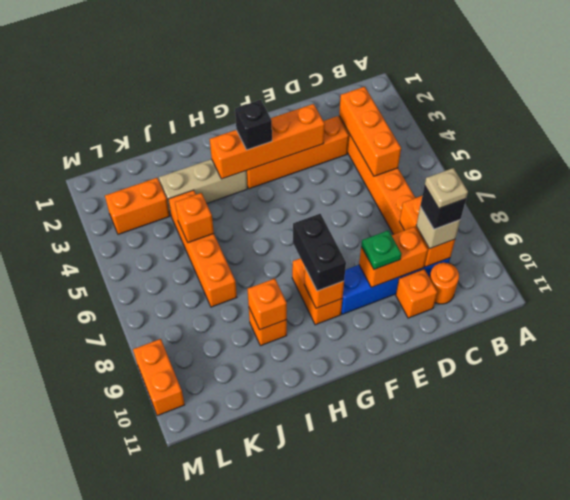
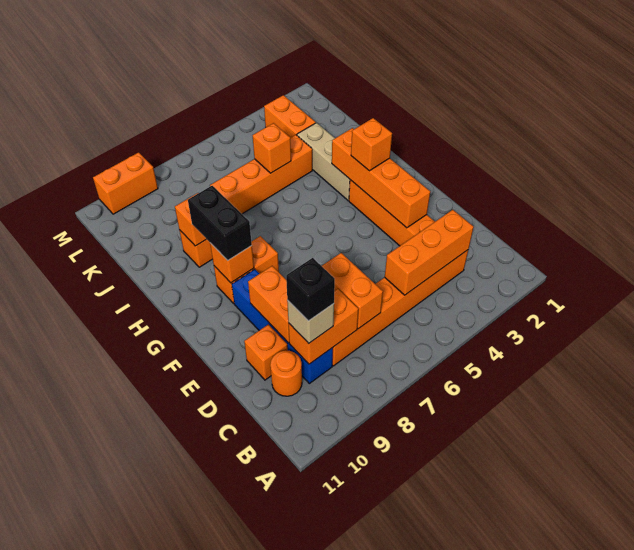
none -> orange brick C7:D7 level 2
tan plate C9 level 5 -> none
green plate E9 level 3 -> none
black brick G3 level 3 -> orange brick G3 level 3
black brick G8:G9 level 3 -> black brick G9:H9 level 3

